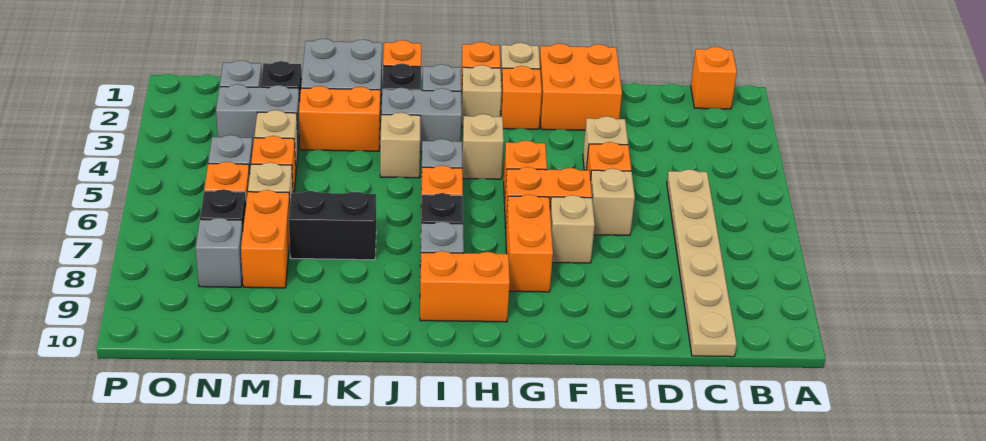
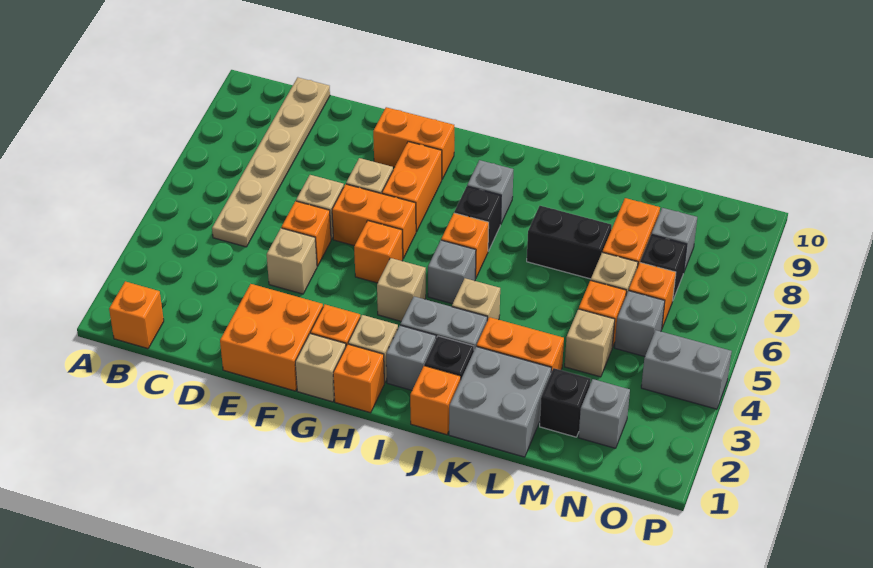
orange brick H9:I9 level 1 -> orange brick F9:G9 level 1
grey brick M3:N3 level 1 -> grey brick O4:P4 level 1

